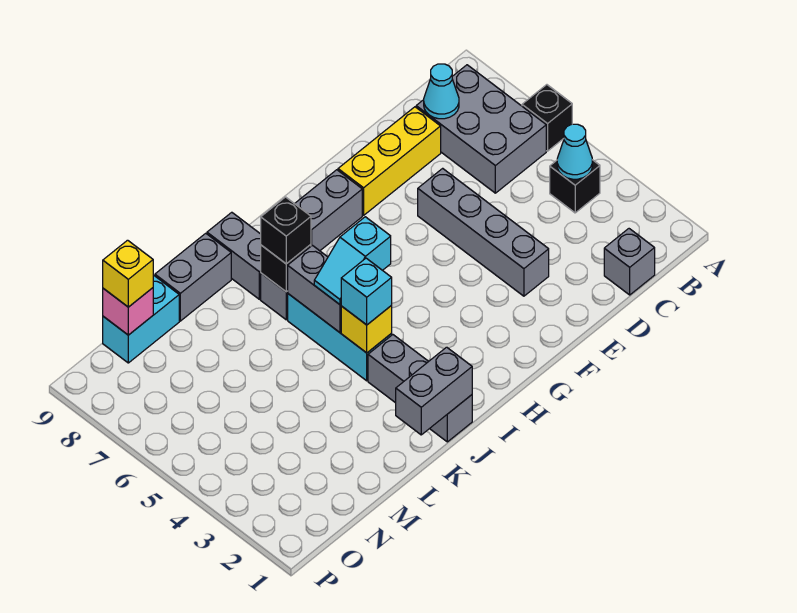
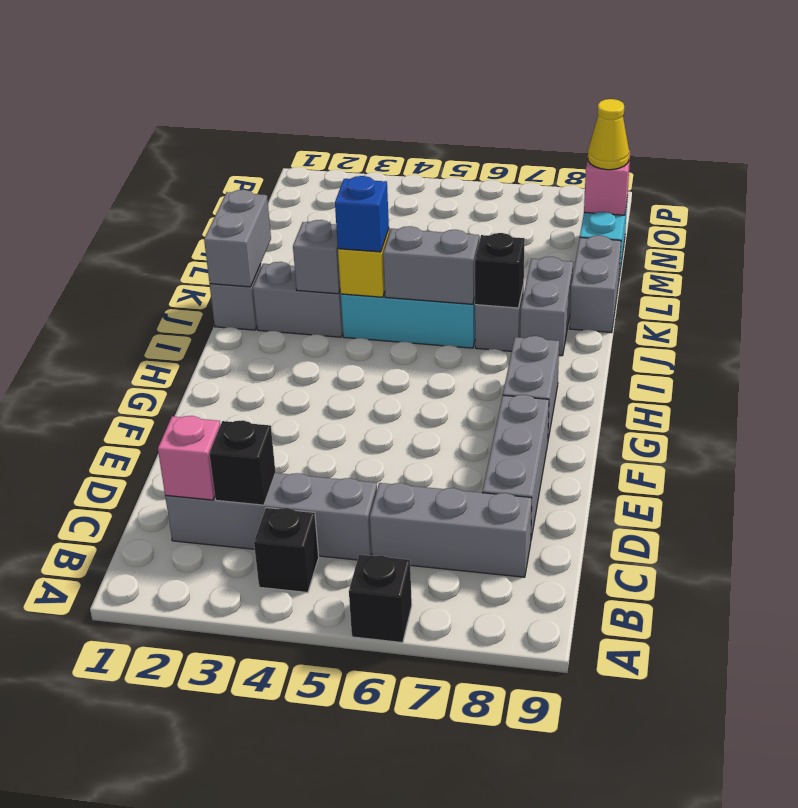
cyan cone B4 level 2 -> none
grey brick B6:C8 level 1 -> grey brick C6:C8 level 1
grey brick C1 level 1 -> grey brick J3 level 2
none -> pink brick C2 level 2
cyan cone C8 level 2 -> none
yellow brick D8:F8 level 1 -> grey brick D8:F8 level 1
grey brick E3:E6 level 1 -> grey brick C2:C5 level 1
cyan slope I5:J5 level 3 top I -> none
cyan brick J4 level 3 -> blue brick J4 level 3
black brick J7 level 3 -> black brick C3 level 2
grey brick J8:J9 level 1 -> grey brick J8:K8 level 1
yellow brick N9 level 3 -> yellow cone N9 level 3

